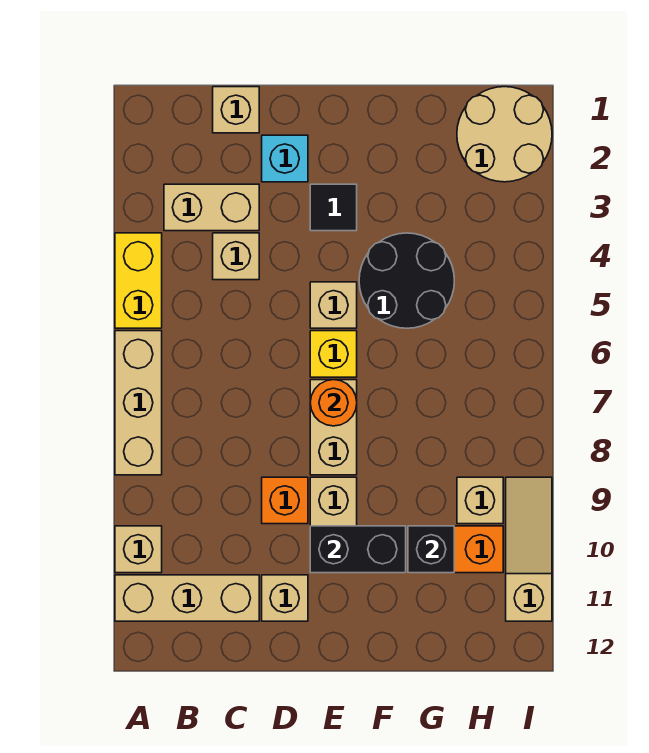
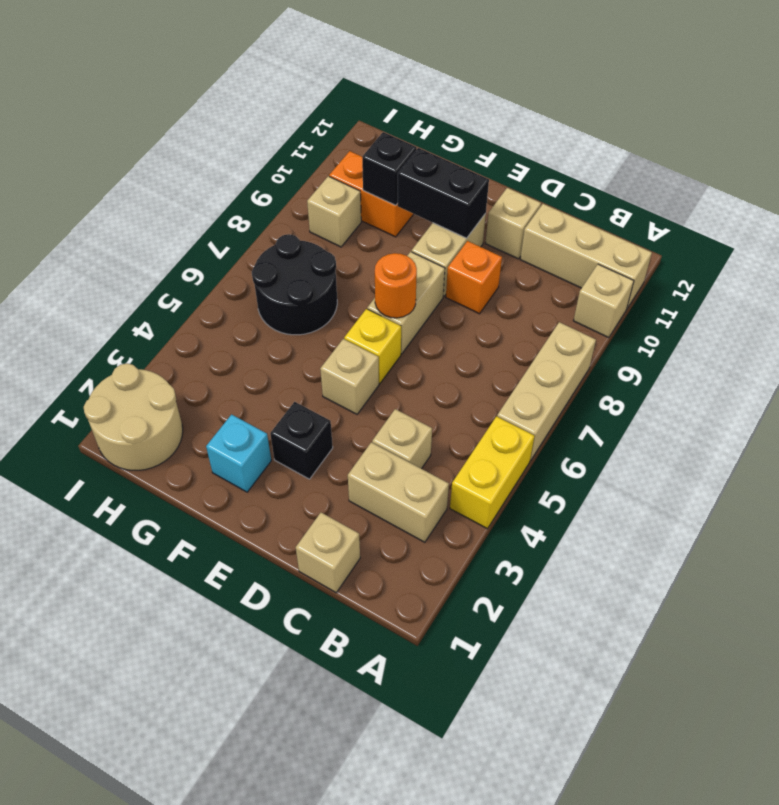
cyan brick D2 level 1 -> cyan brick F2 level 1
black tile E3 level 1 -> black brick E3 level 1
black round brick F4:G5 level 1 -> black round brick G6:H7 level 1
tan slope I9:I11 level 1 top 11 -> none

